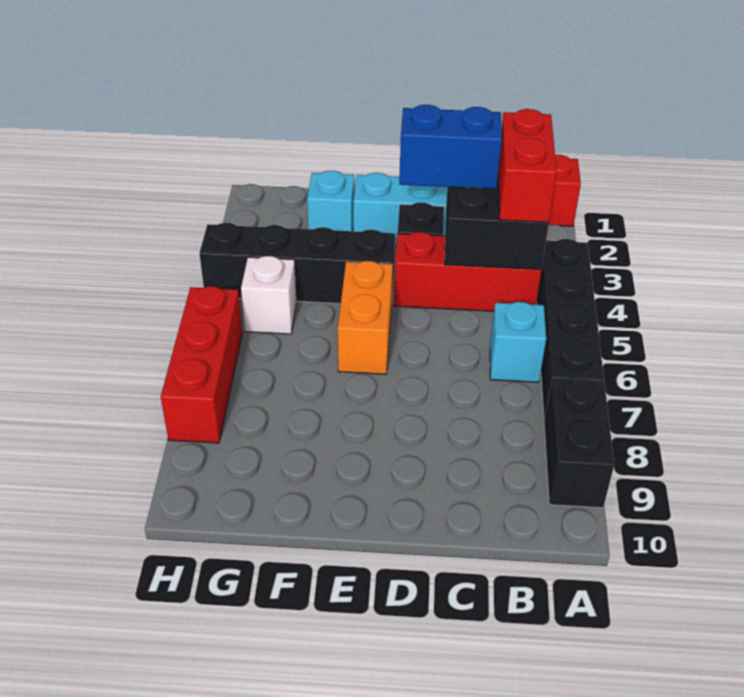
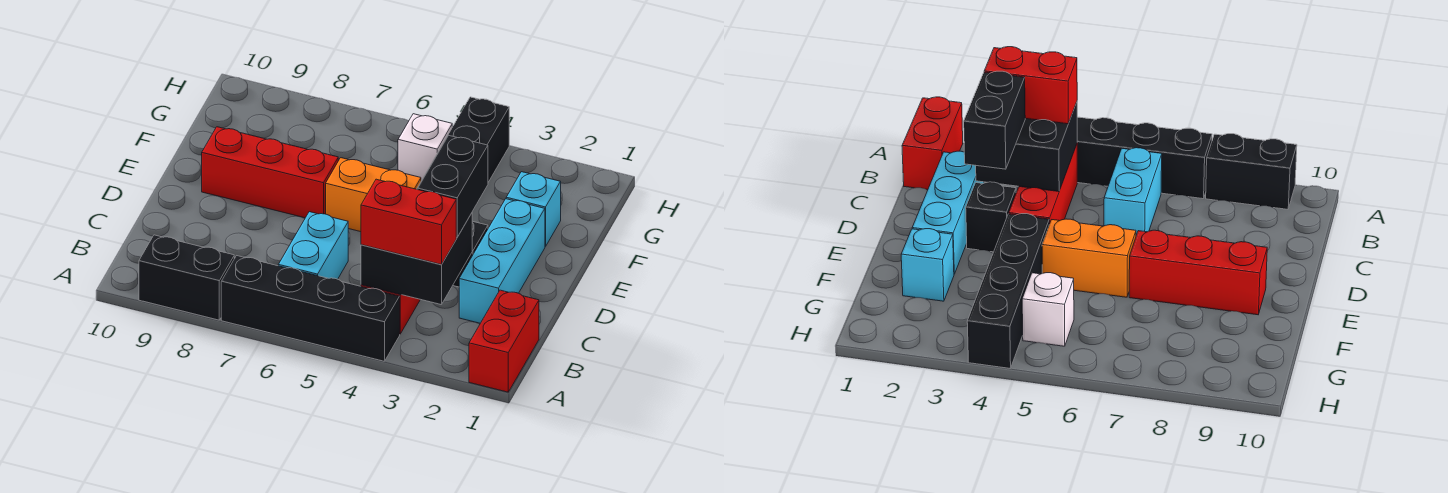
cyan brick B6 level 1 -> cyan brick B6:C6 level 1
blue brick C3:D3 level 3 -> black brick C3:D3 level 3
red brick H6:H8 level 1 -> red brick E7:E9 level 1

